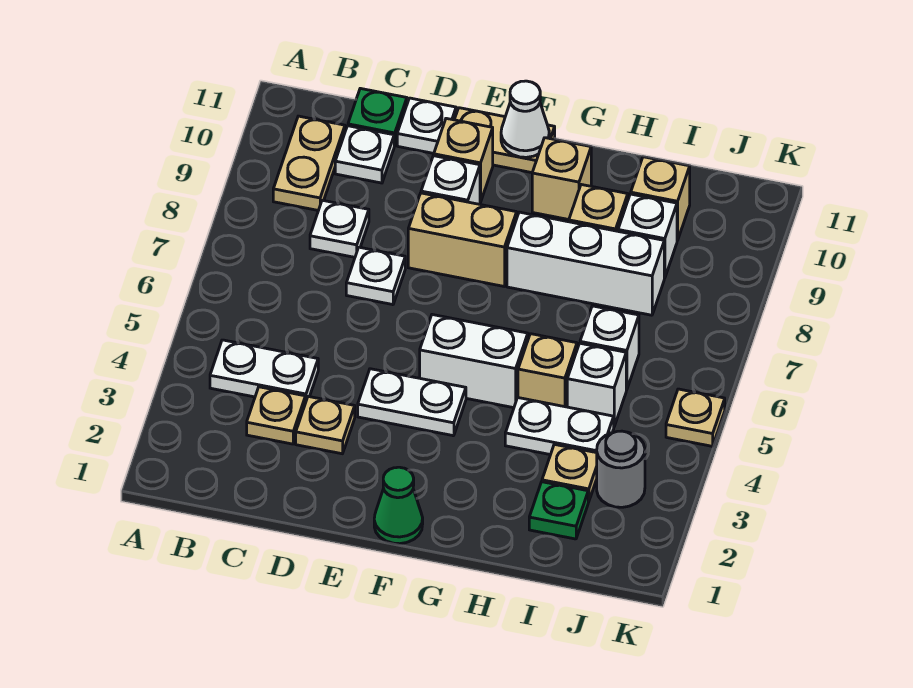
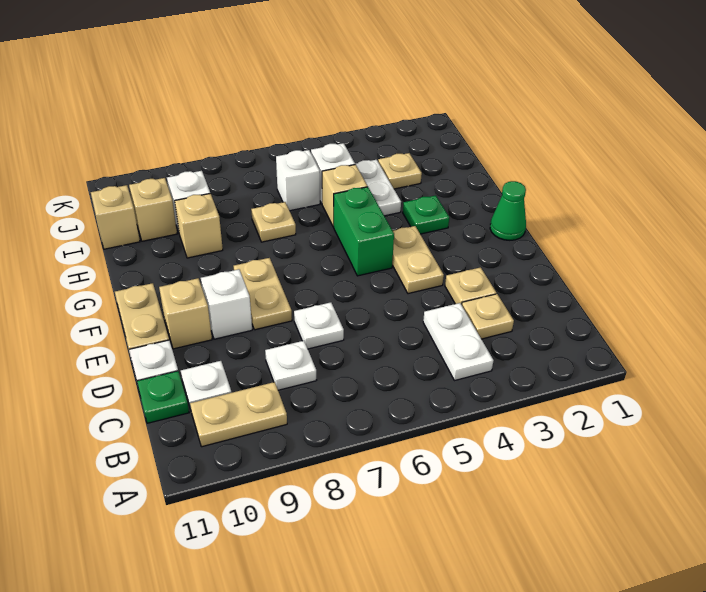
white plate E4:F4 level 1 -> tan plate E4:F4 level 1
tan brick E8:F8 level 1 -> tan plate E8:F8 level 1
white brick F5:G5 level 1 -> green brick F5:G5 level 1
white cone F11 level 2 -> none
white brick G8:I8 level 1 -> none
tan brick G10 level 1 -> tan brick I11 level 1
green plate I2 level 1 -> green plate G3 level 1
grey round brick J3 level 1 -> none
tan plate K5 level 1 -> tan plate H7 level 1

